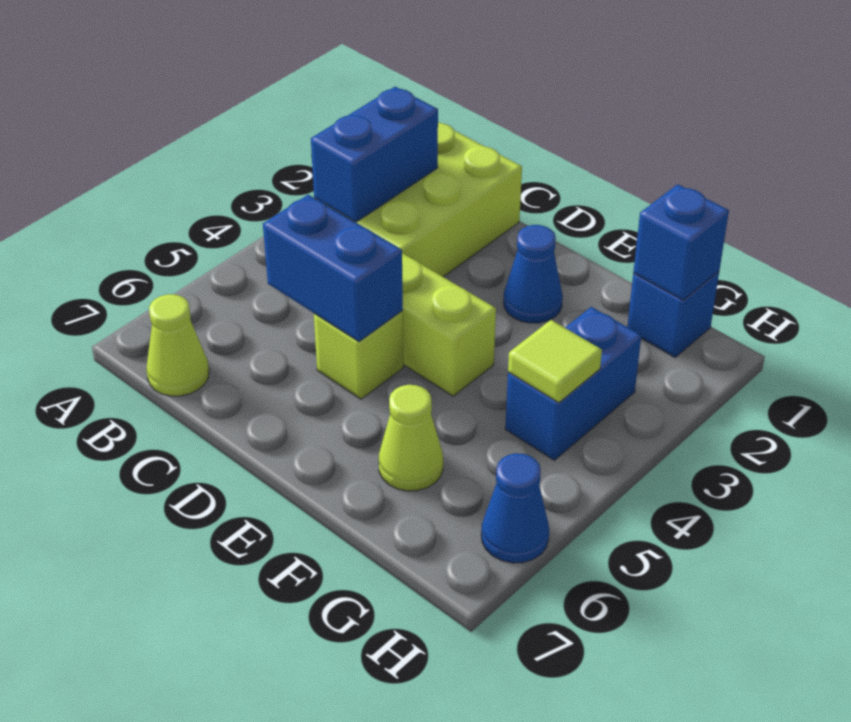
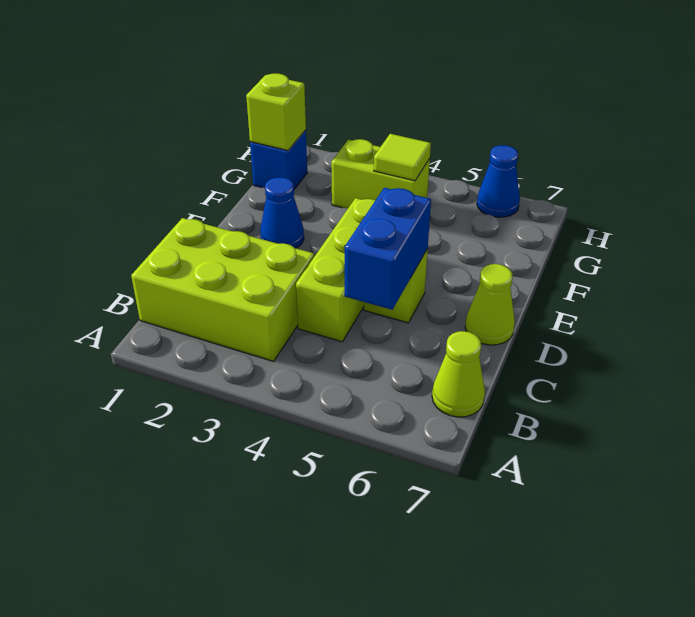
blue brick B2:B3 level 2 -> none
lime cone F6 level 1 -> lime cone D7 level 1
blue brick G1 level 2 -> lime brick G1 level 2
blue brick G3:G4 level 1 -> lime brick G3:G4 level 1

